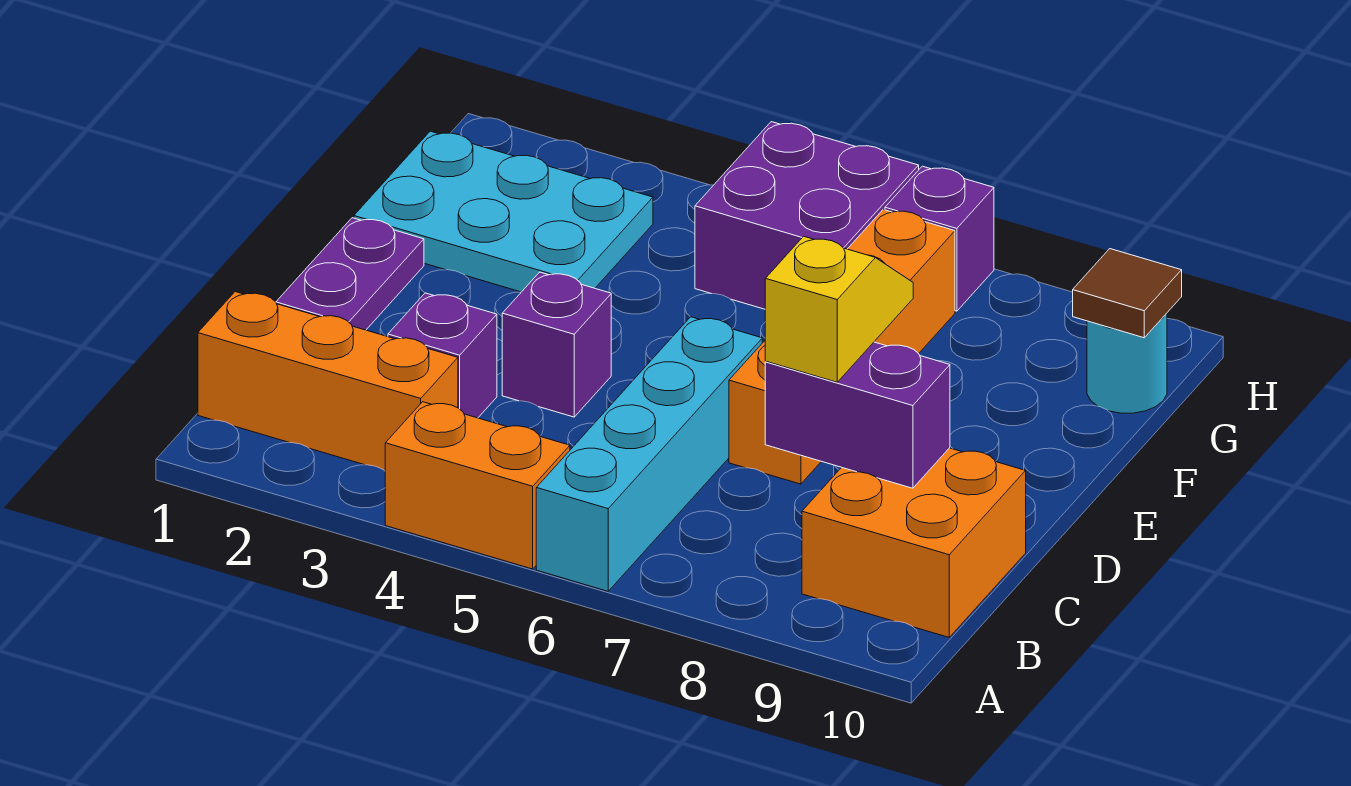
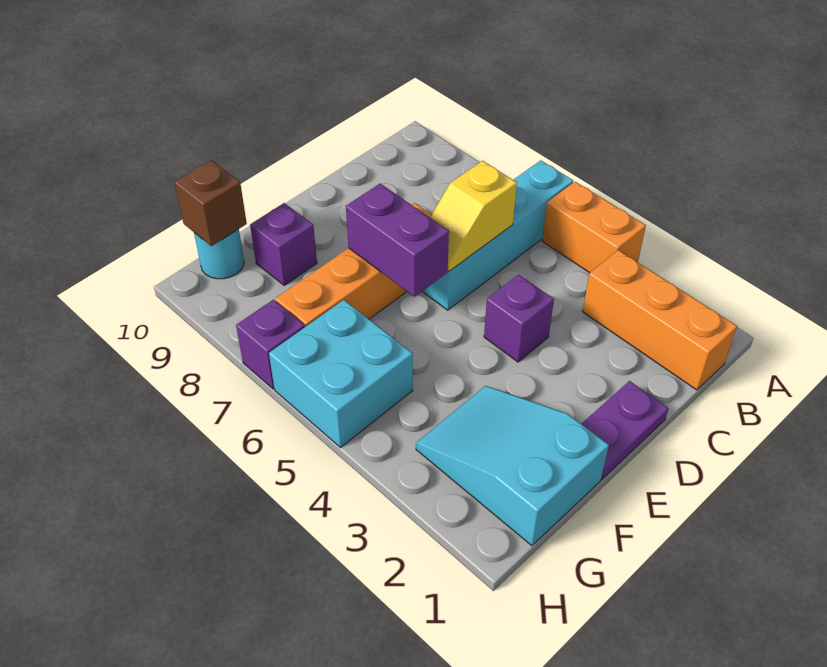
orange brick B9:C10 level 1 -> none
purple brick C3 level 1 -> purple brick F9 level 1
purple brick C8:C9 level 2 -> purple brick E6:E7 level 2
yellow slope C8:D8 level 3 top C -> yellow slope C6:D6 level 2 top C
cyan plate F1:G3 level 1 -> cyan slope F1:G3 level 1 top 1
purple brick G5:H6 level 1 -> cyan brick G5:H6 level 1
brown tile G10 level 2 -> brown brick G10 level 2

